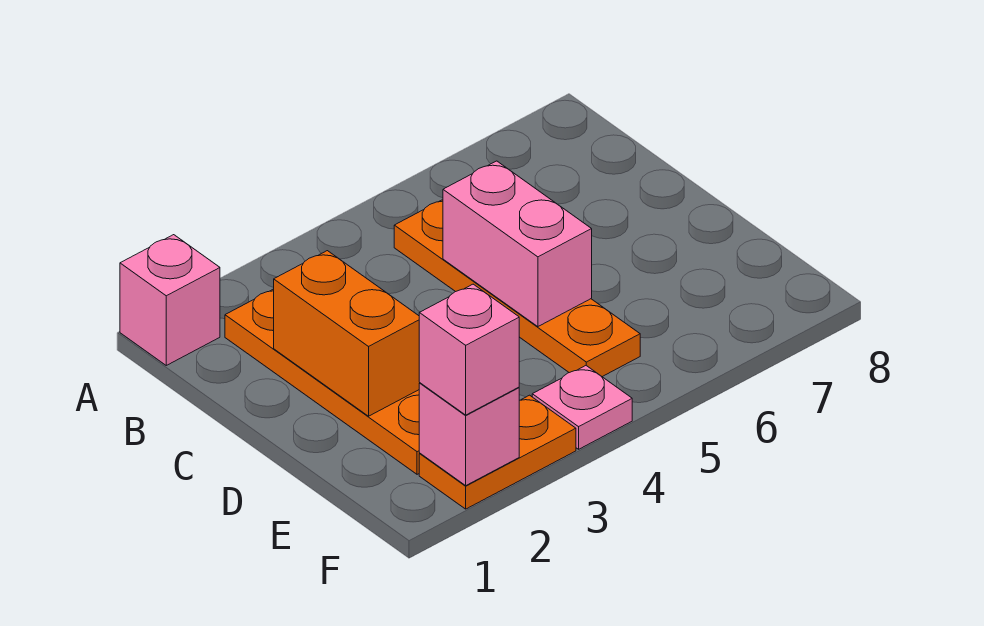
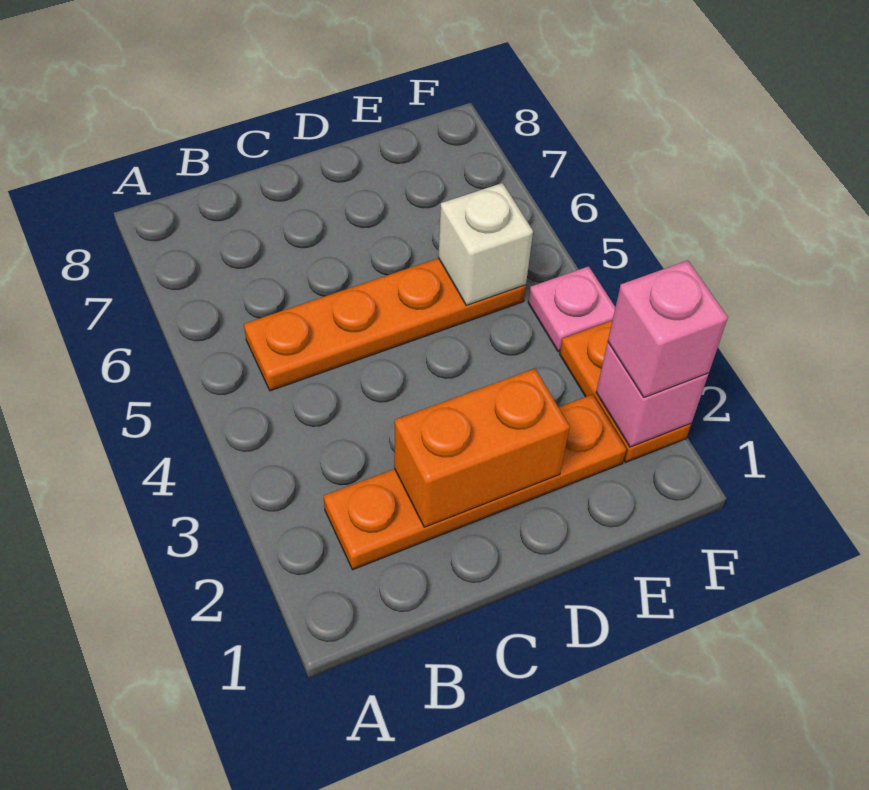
pink brick A1 level 1 -> none
pink brick C5:D5 level 2 -> none
none -> white brick E5 level 2

